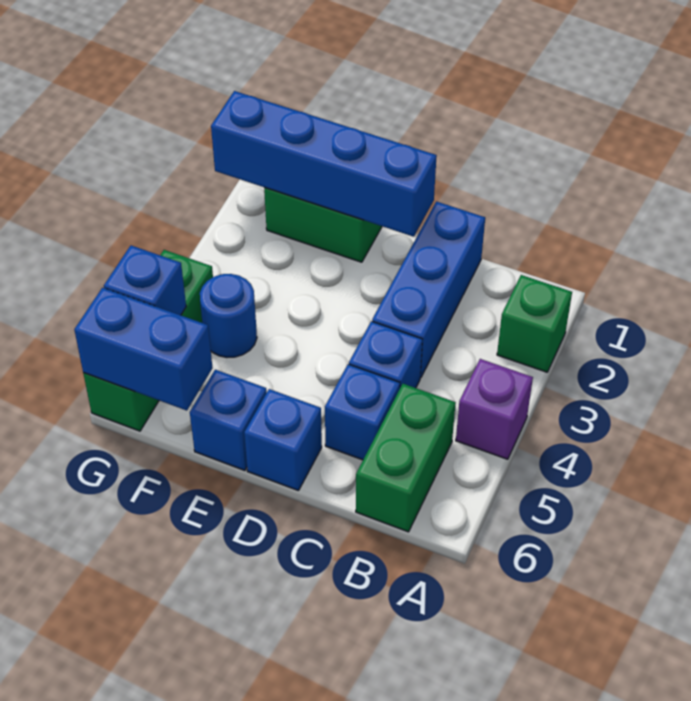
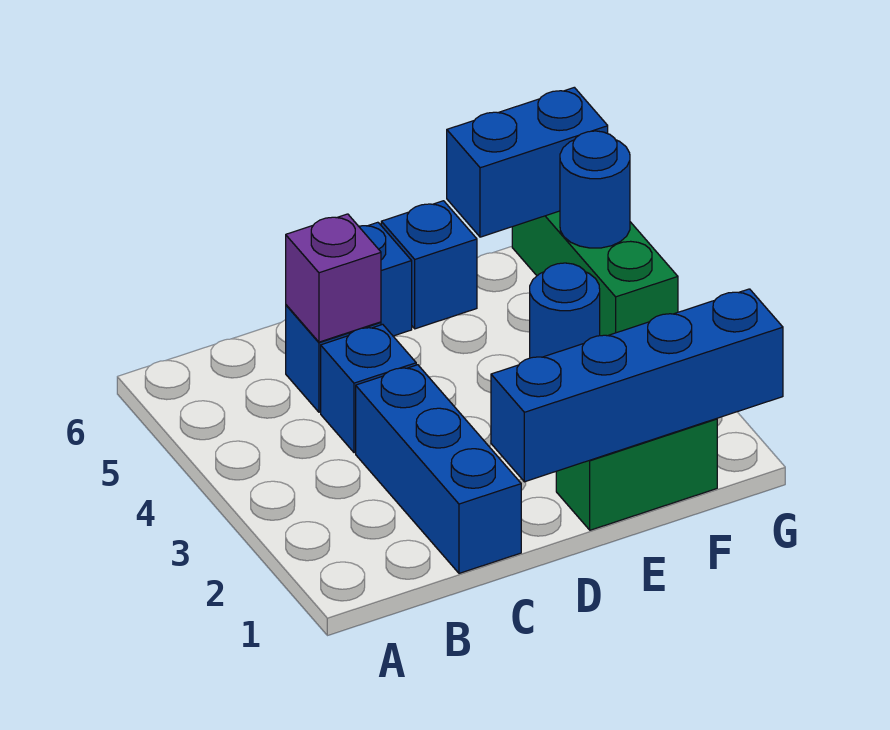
green brick A2 level 1 -> none
purple brick A4 level 1 -> purple brick C5 level 2
green brick B5:B6 level 1 -> none
blue brick G5 level 2 -> blue round brick G5 level 2

